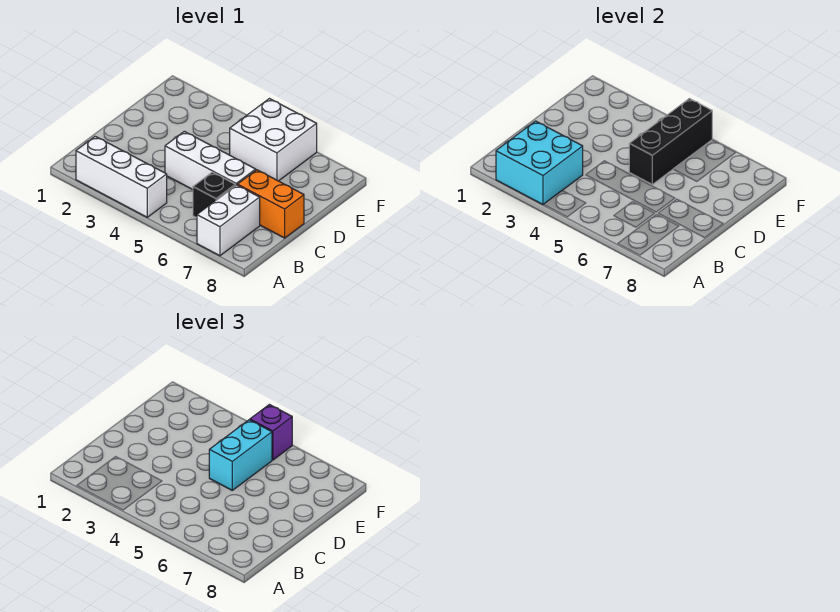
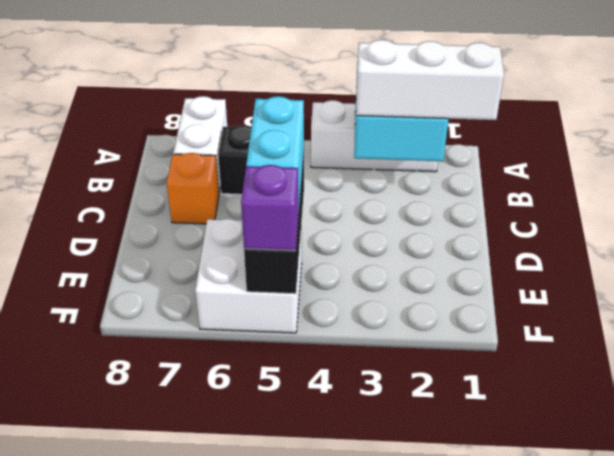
white brick C4:C6 level 1 -> white brick B1:B3 level 3
orange brick C7:C8 level 1 -> orange brick C7 level 1

